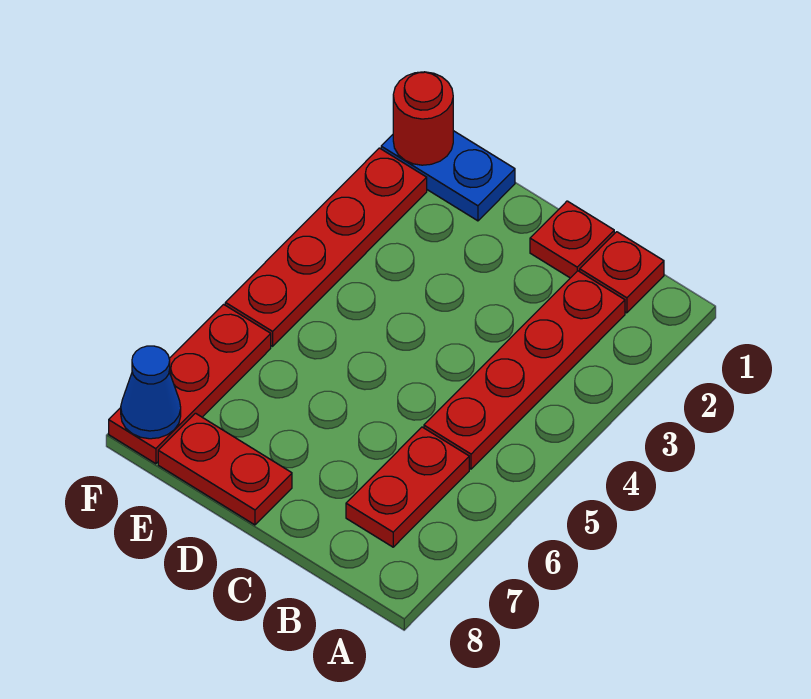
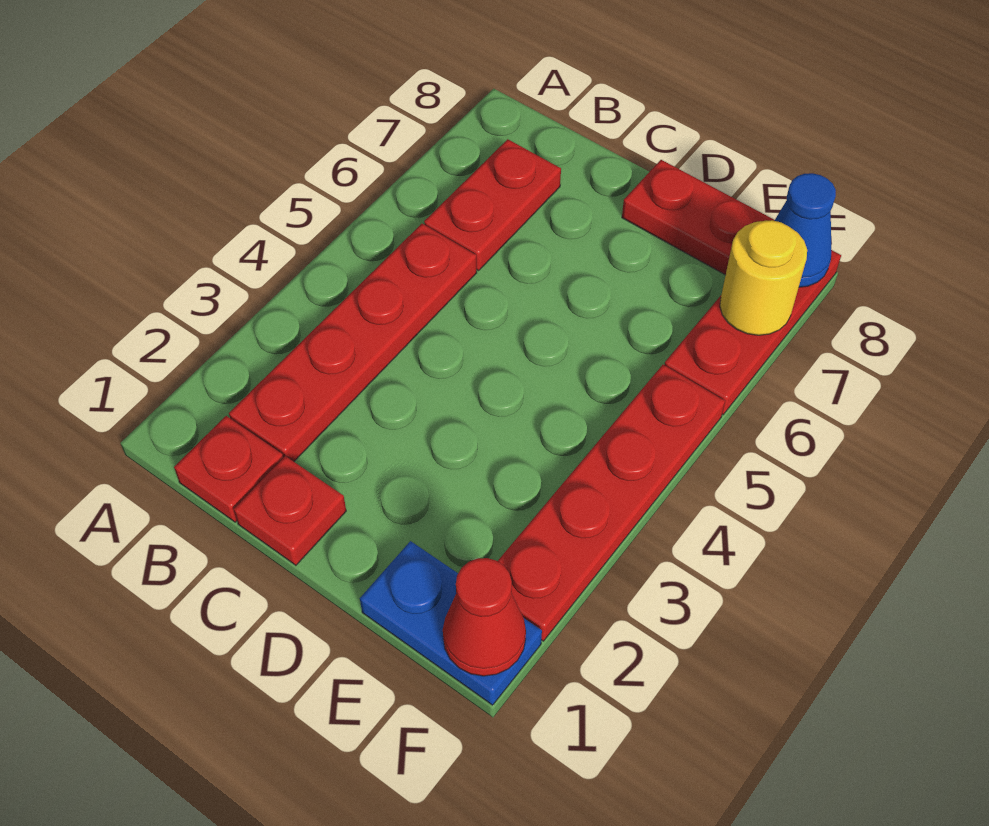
red round brick F1 level 2 -> red cone F1 level 2
none -> yellow round brick F7 level 2

